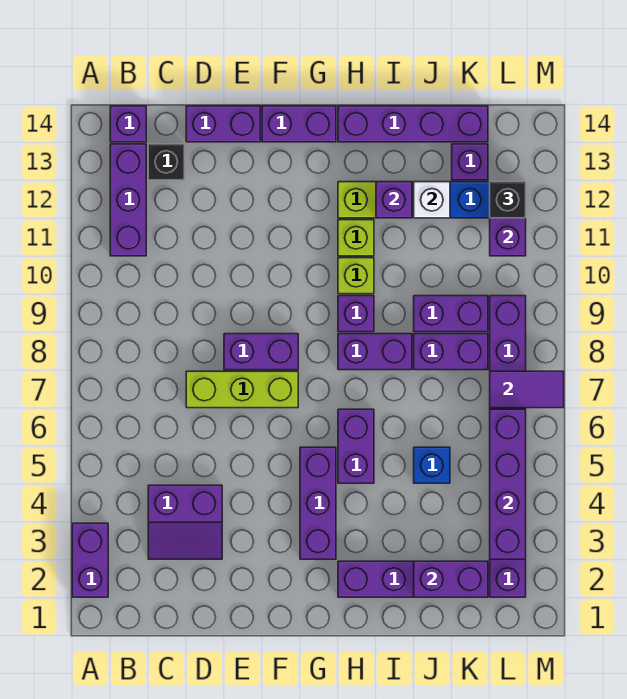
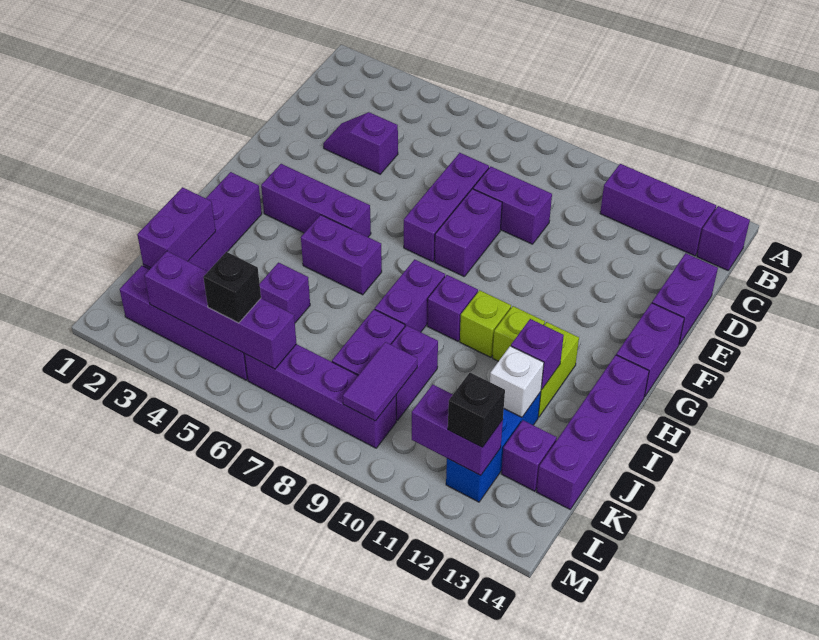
purple brick A2:A3 level 1 -> purple brick D8:D9 level 1
purple slope C3:D4 level 1 top 4 -> purple slope D3:D4 level 1 top 4
black brick C13 level 1 -> black brick L5 level 3
lime brick D7:F7 level 1 -> purple brick D7:F7 level 1
blue brick J5 level 1 -> purple brick J5 level 1
purple tile L7:M7 level 2 -> purple tile K9:L9 level 2

